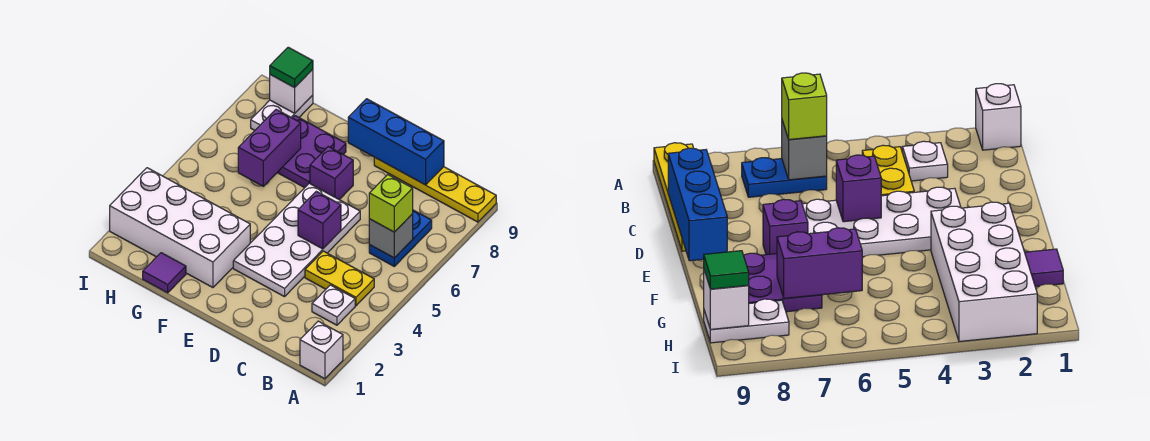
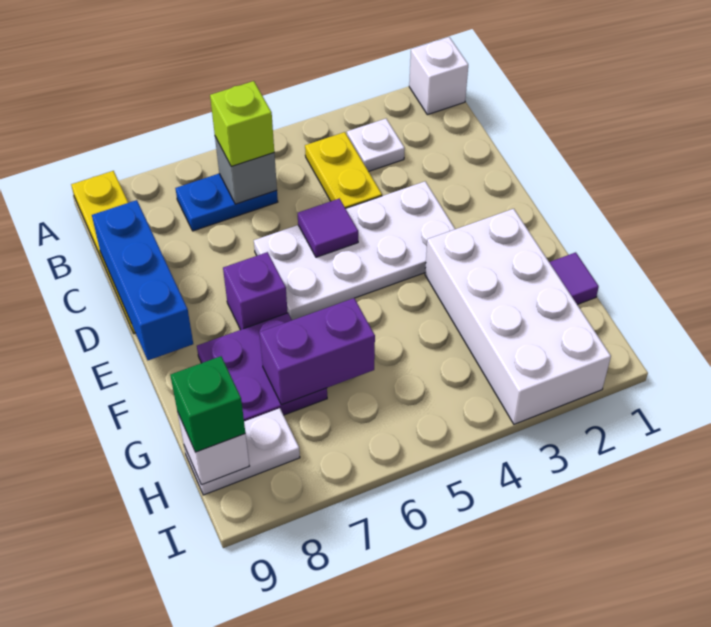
purple brick D5 level 2 -> purple tile D5 level 2
green tile H9 level 3 -> green brick H9 level 3

